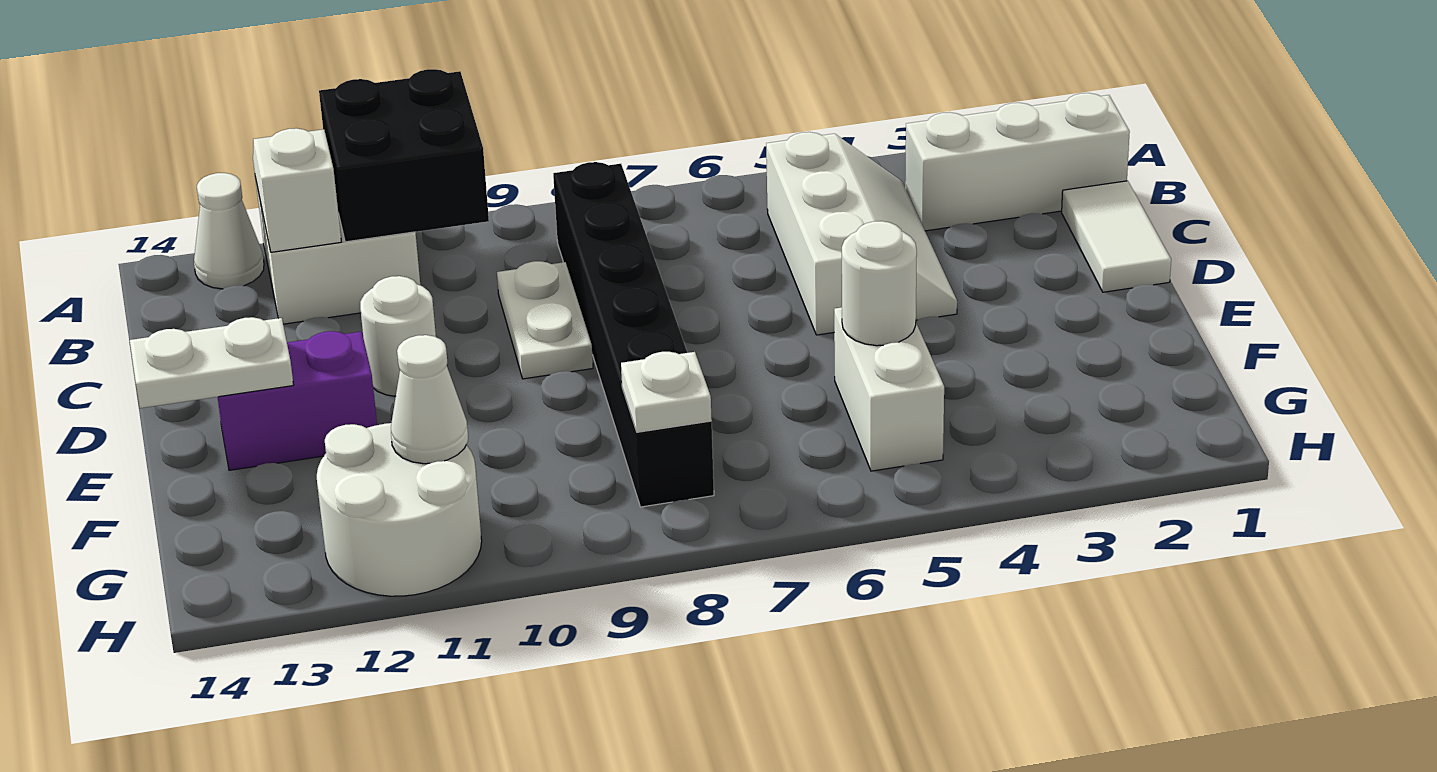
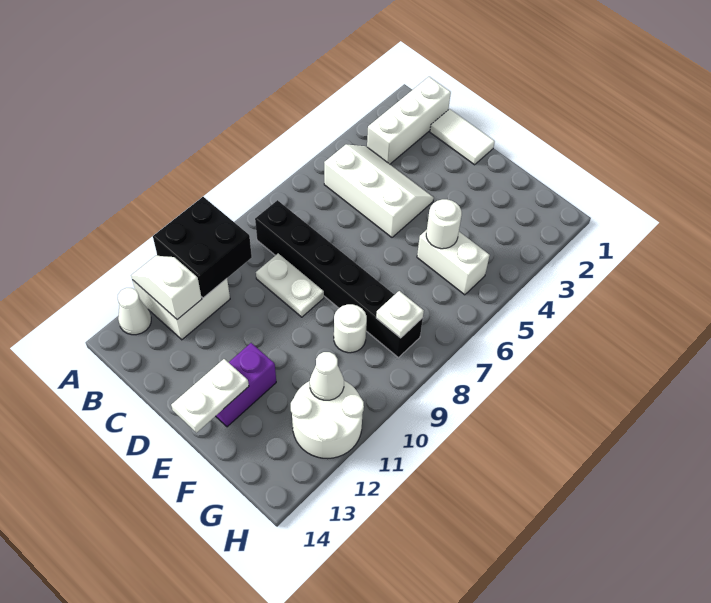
white round brick D11 level 1 -> white round brick F9 level 1

